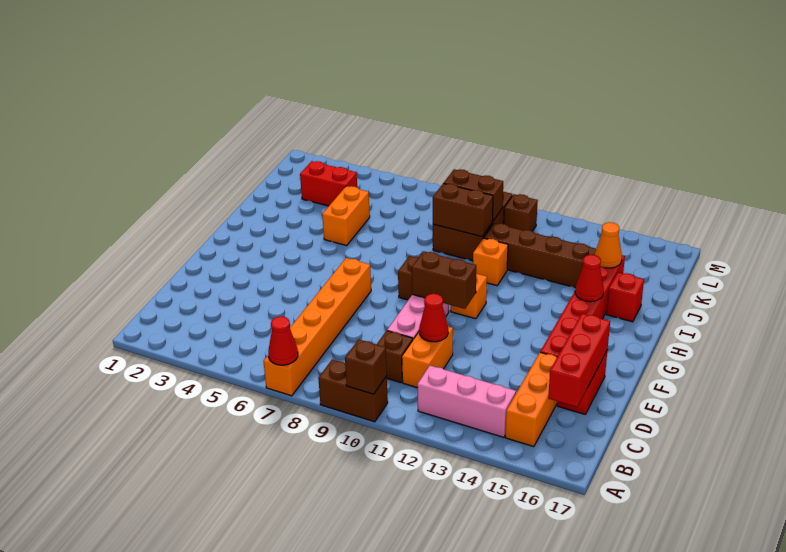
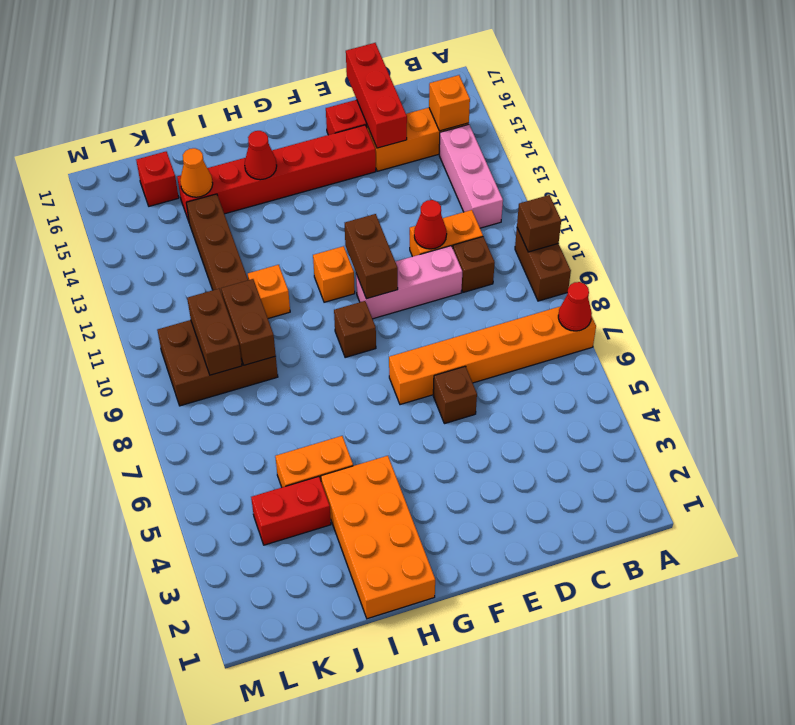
none -> orange brick B15 level 2
red brick C16:E16 level 2 -> red brick D15:D17 level 2
none -> orange brick H1:I4 level 1
red brick I16 level 1 -> red brick K16 level 1
red brick K3:K4 level 1 -> red brick J4:K4 level 1
brown brick L11 level 1 -> brown brick E6 level 1

